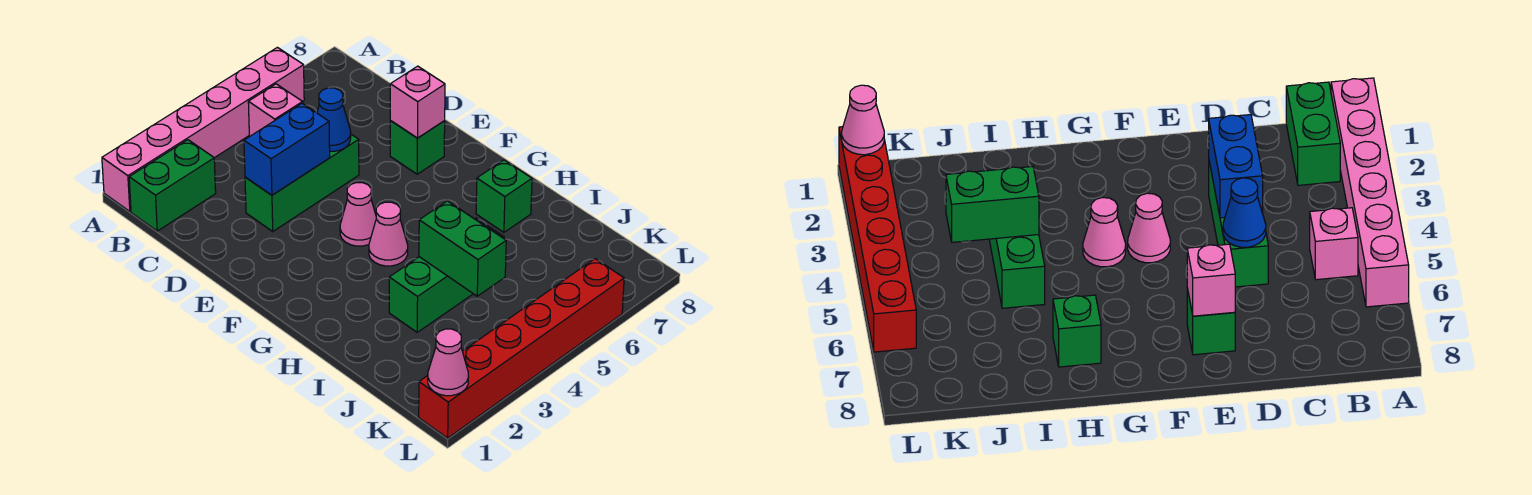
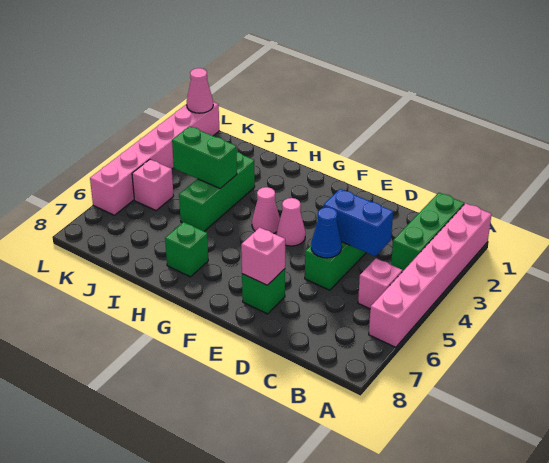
green brick B1:B2 level 1 -> green brick B1:B3 level 1
blue brick D3:D4 level 2 -> blue brick C4:D4 level 2
none -> pink brick K5 level 1
red brick L1:L6 level 1 -> pink brick L1:L6 level 1

